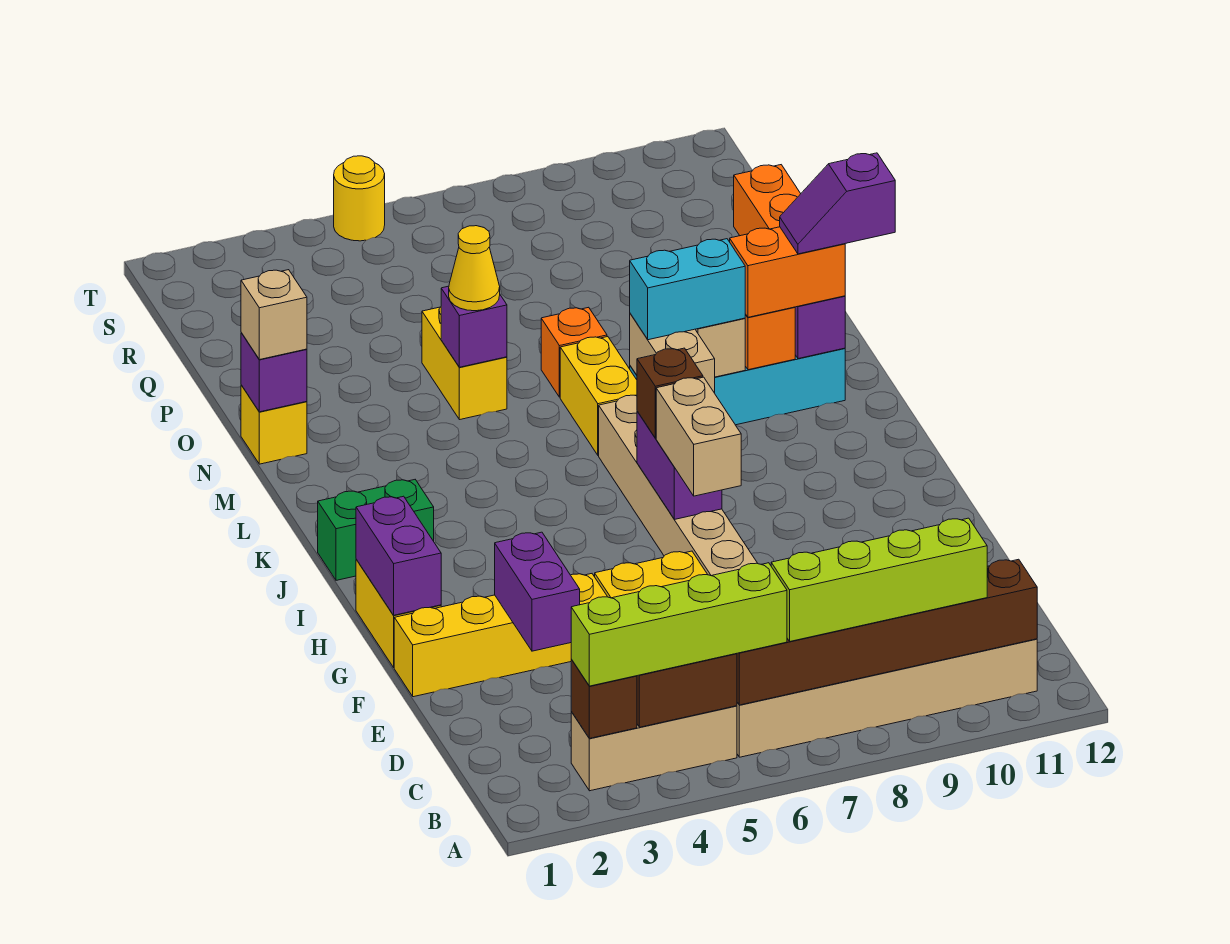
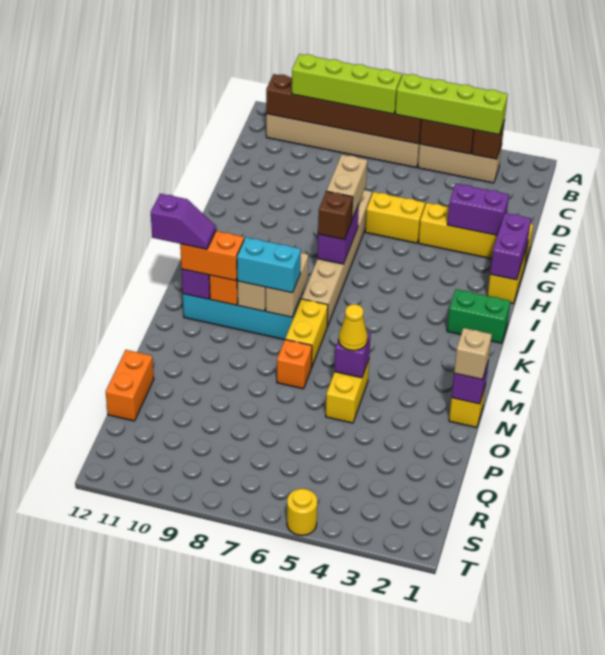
purple brick E3:F3 level 2 -> purple brick F2:F3 level 2

